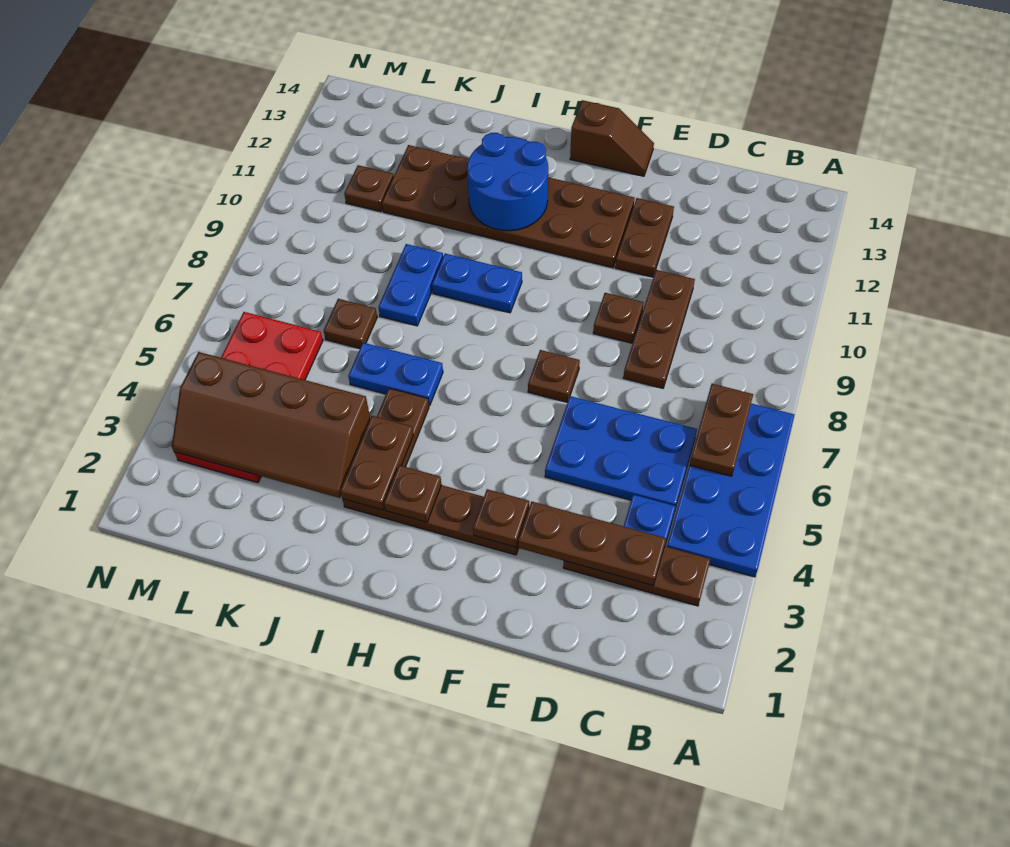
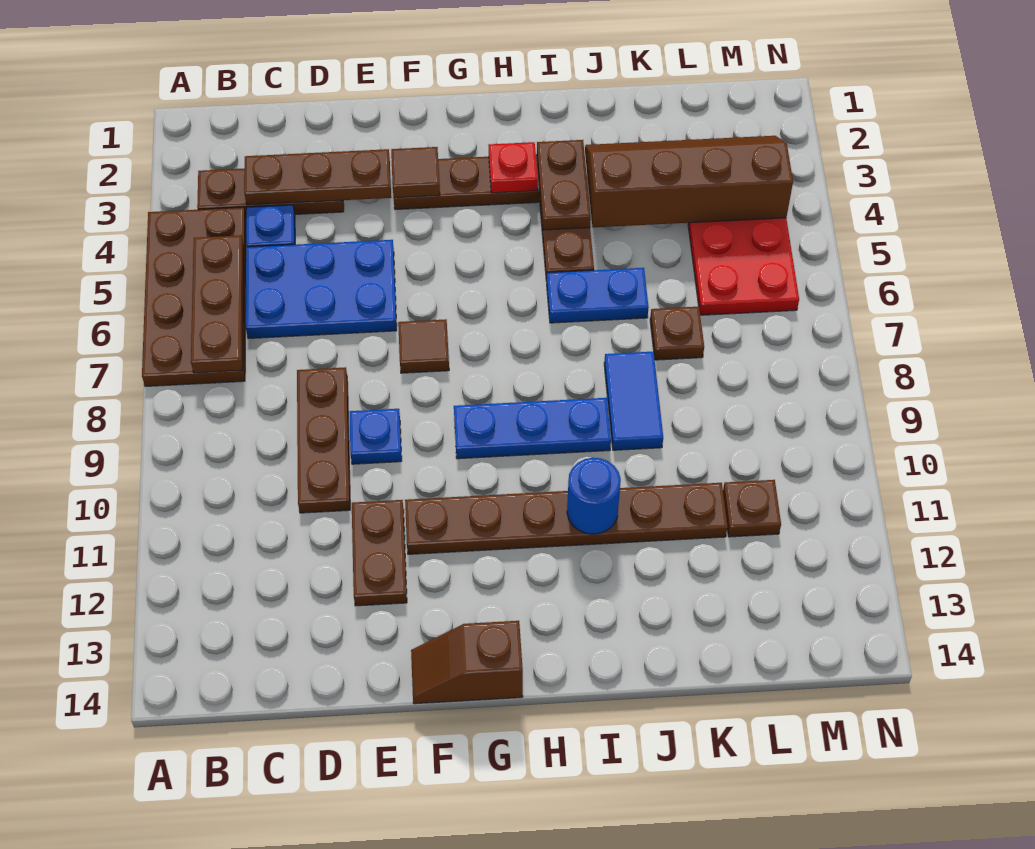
blue plate A4:B7 level 1 -> brown plate A4:B7 level 1
brown plate B6:B7 level 2 -> brown plate B5:B7 level 2
brown plate E9 level 1 -> blue plate E9 level 1
brown plate F3 level 2 -> brown tile F3 level 2
brown plate F7 level 1 -> brown tile F7 level 1
brown plate F11:K12 level 1 -> brown plate F11:K11 level 1
brown plate H3 level 2 -> red plate H3 level 2
blue plate H9:I9 level 1 -> blue plate G9:I9 level 1
blue round brick H11:I12 level 2 -> blue round brick I11 level 2
blue plate J8:J9 level 1 -> blue tile J8:J9 level 1

